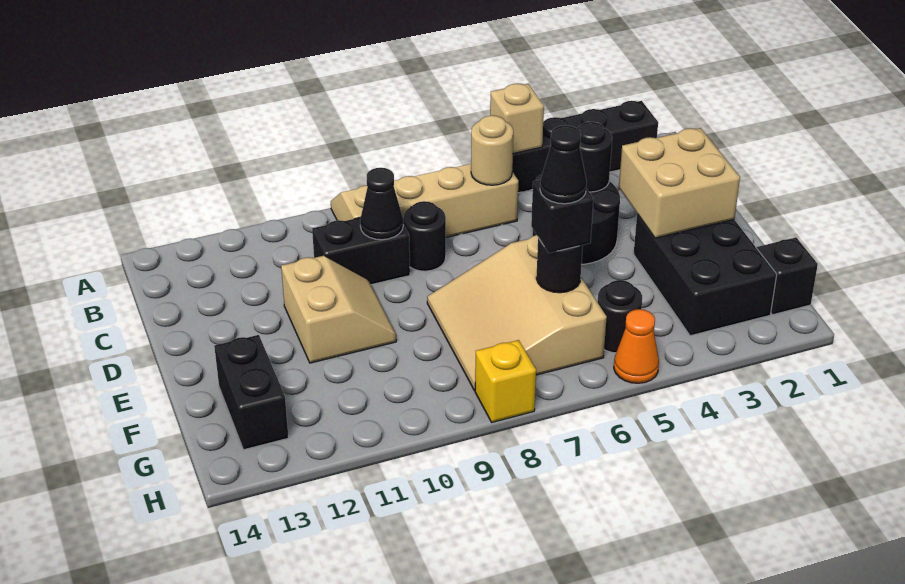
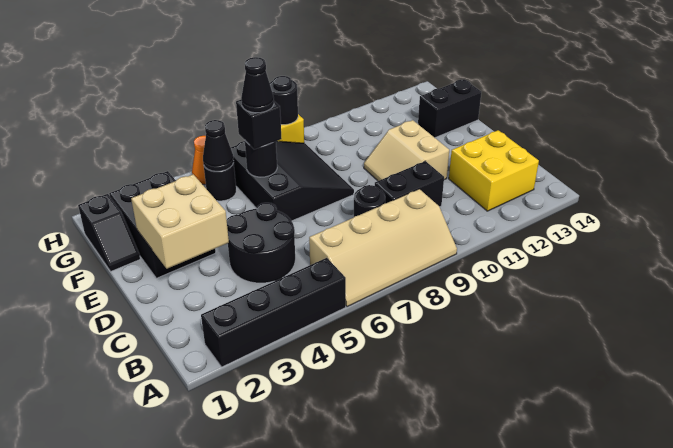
tan brick A5 level 2 -> none
tan round brick B6 level 2 -> none
none -> yellow brick B12:C13 level 1
black round brick C4 level 2 -> black round brick H8 level 2
black cone C9 level 2 -> black cone G5 level 2
tan slope E6:G8 level 1 top 6 -> black slope E6:G8 level 1 top 6
black brick F13:G13 level 1 -> black brick F13:F14 level 1

